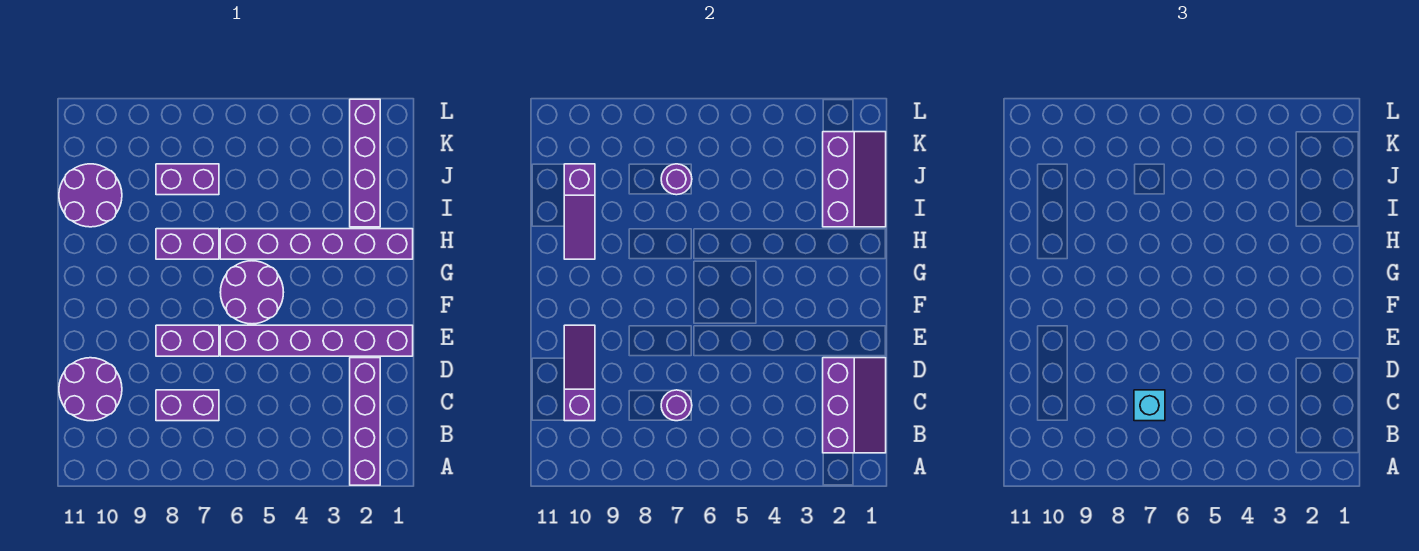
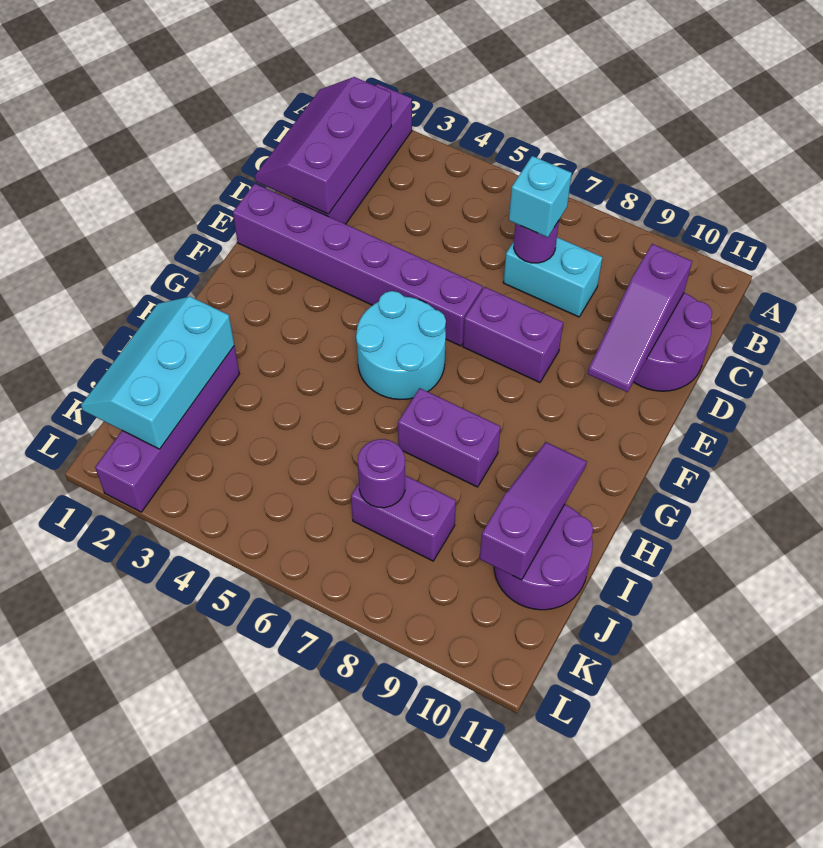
purple brick C7:C8 level 1 -> cyan brick C7:C8 level 1
purple round brick F5:G6 level 1 -> cyan round brick F5:G6 level 1
purple brick H1:H6 level 1 -> none
purple slope I1:K2 level 2 top 2 -> cyan slope I1:K2 level 2 top 2

